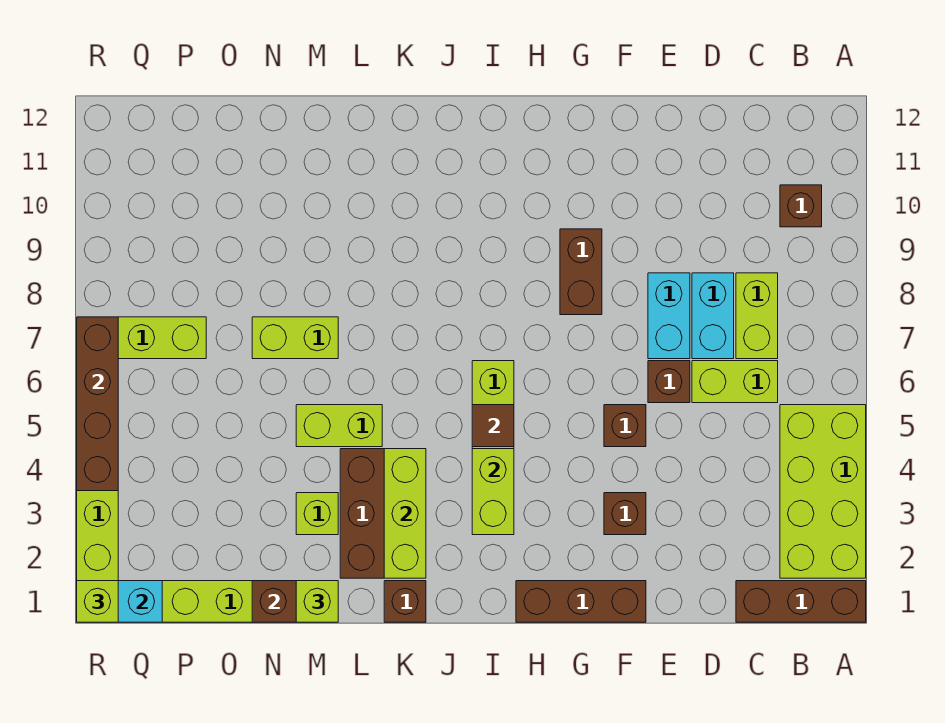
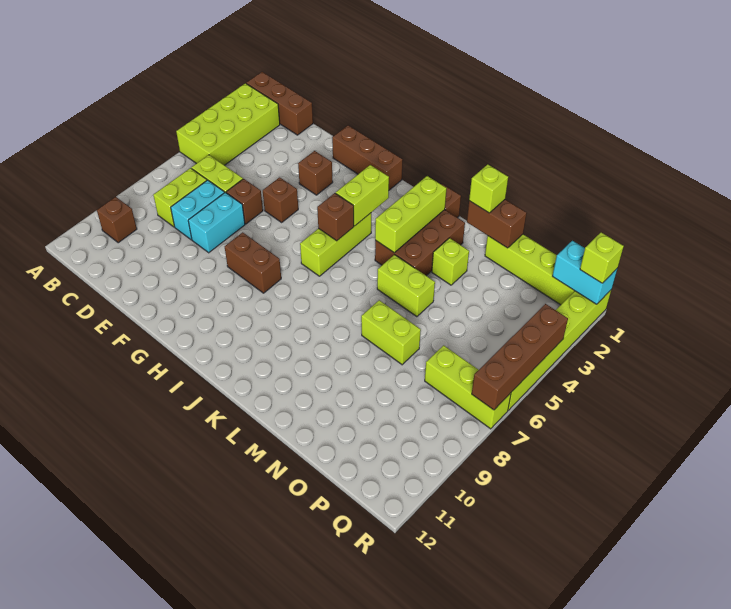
brown brick G8:G9 level 1 -> brown brick G8:H8 level 1
brown tile I5 level 2 -> brown brick I5 level 2

